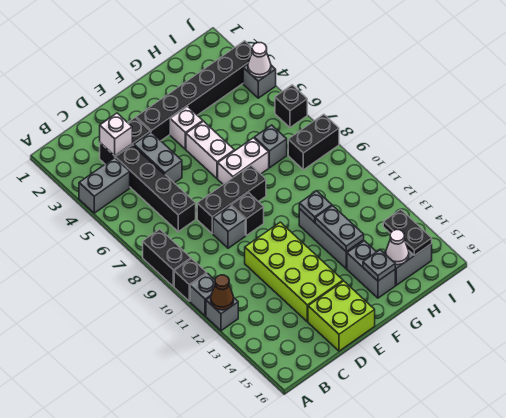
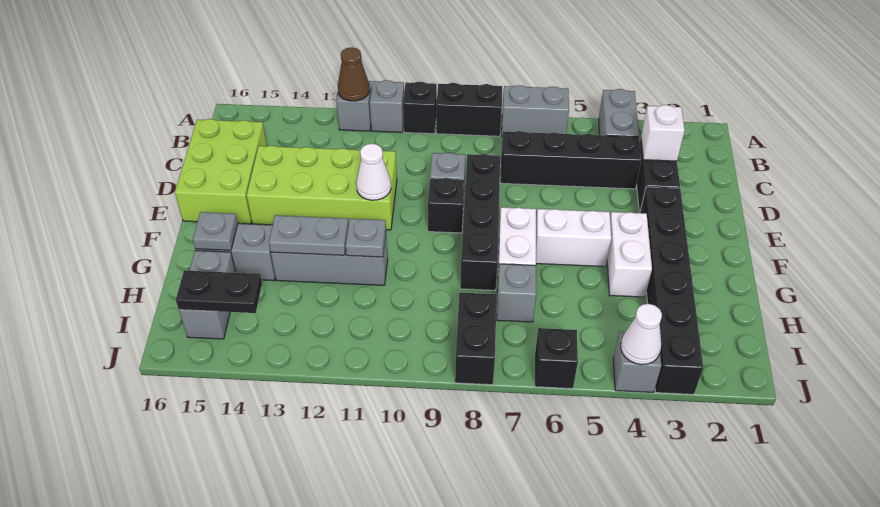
grey brick D4:D5 level 1 -> grey brick A6:A7 level 1
black brick D8:F8 level 1 -> black brick D8:G8 level 1
lime brick D15:E16 level 1 -> lime brick C15:E16 level 1
white brick F4 level 1 -> white brick F4:G4 level 1
white cone H15 level 2 -> white cone E11 level 2

